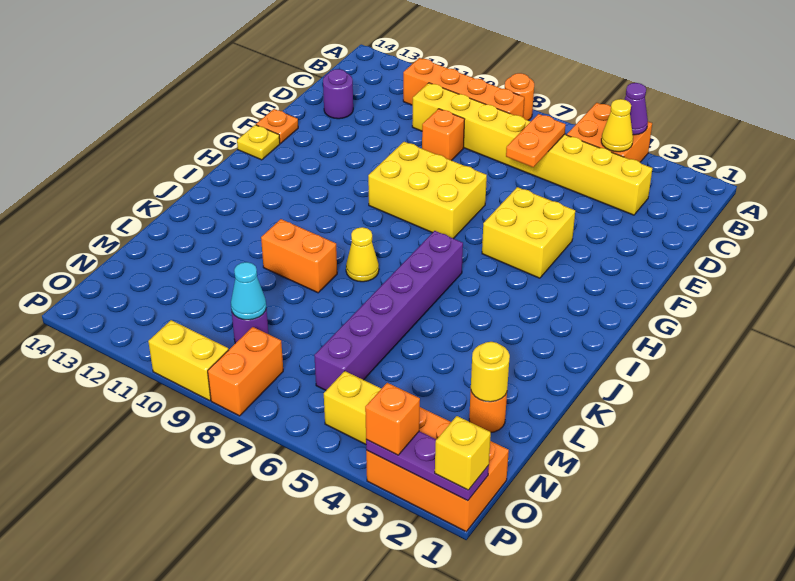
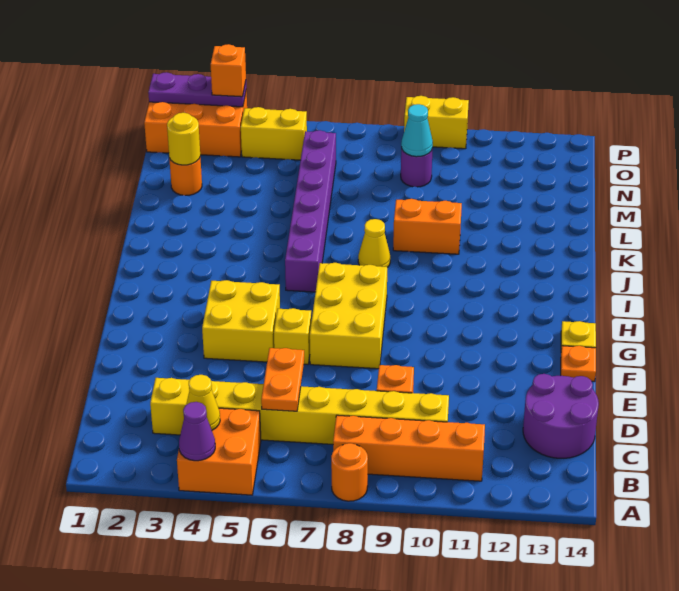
purple round brick D13 level 1 -> purple round brick C13:D14 level 1
yellow brick F7:G9 level 1 -> yellow brick F7:H8 level 1
orange brick O8:P8 level 1 -> none
yellow brick P1 level 3 -> yellow brick F6 level 1

